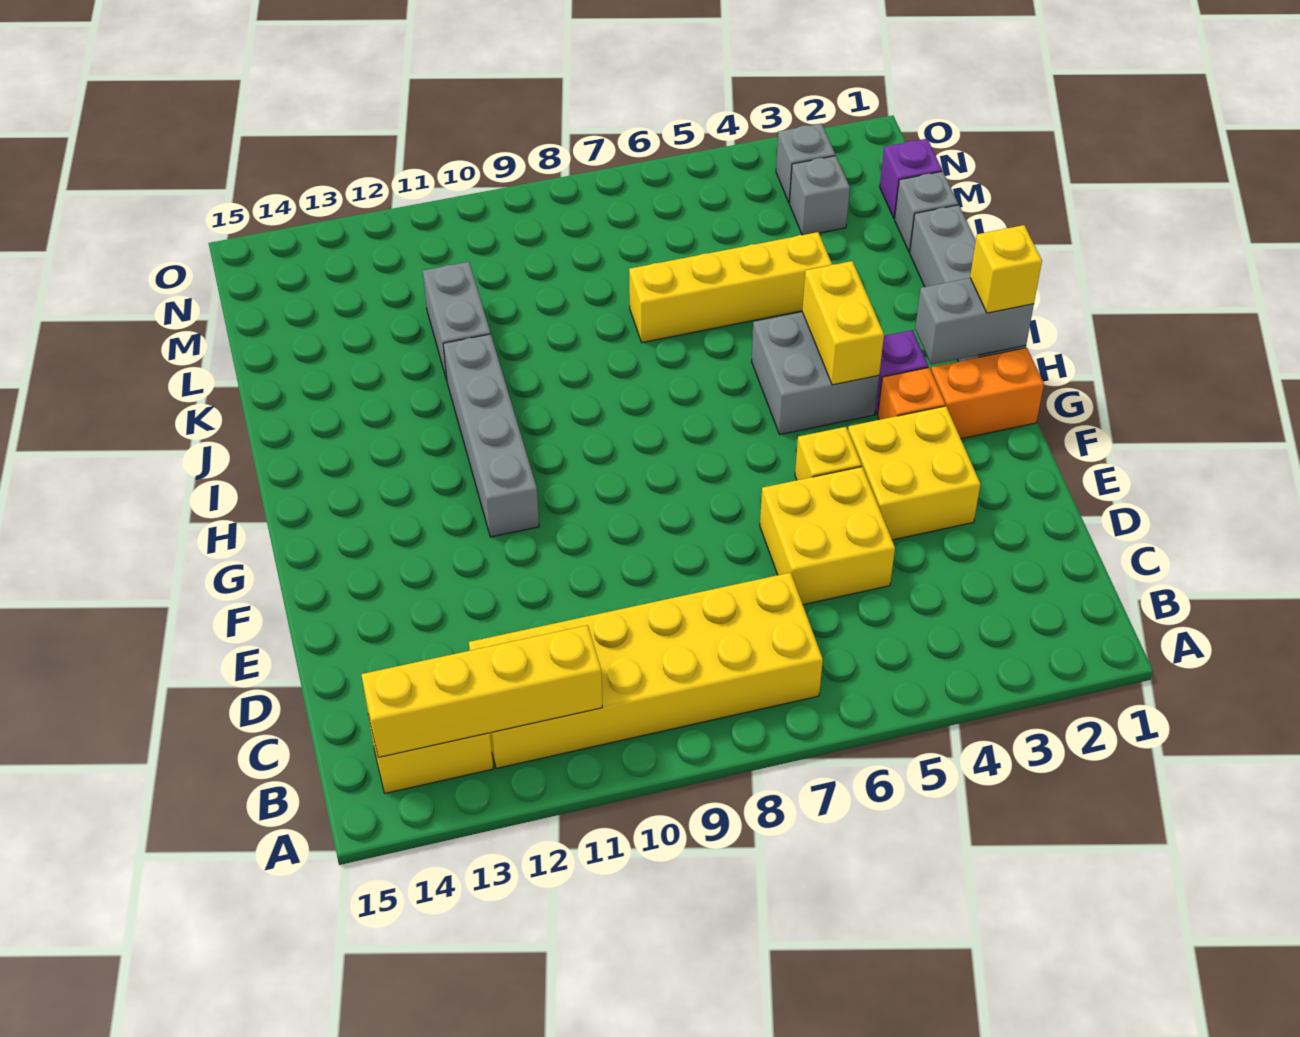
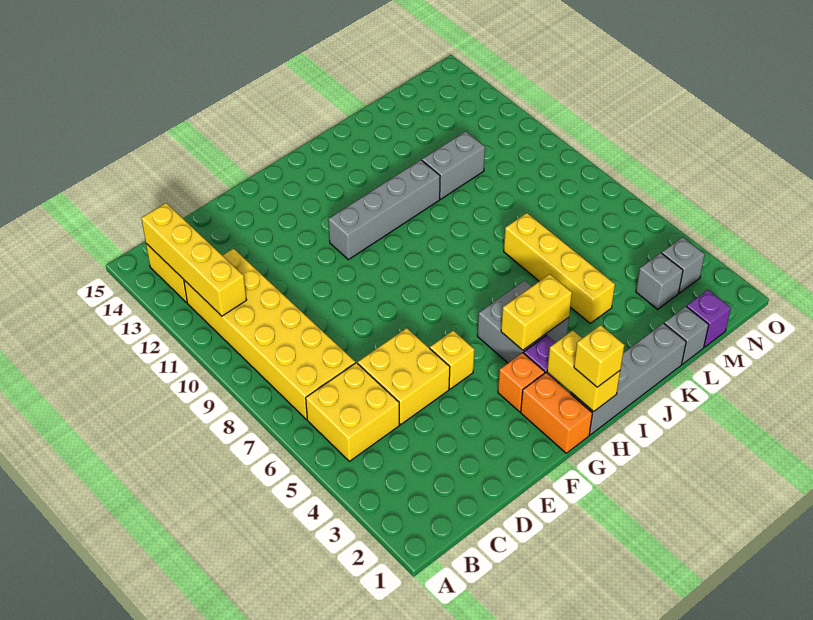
yellow brick E3:F4 level 1 -> yellow brick B5:C6 level 1
grey brick H1:H2 level 2 -> yellow brick H1:H2 level 2

